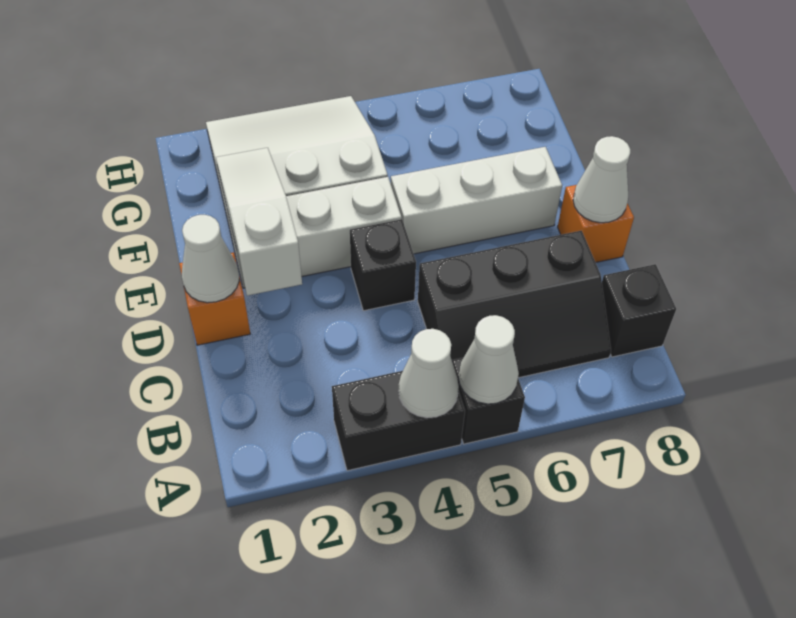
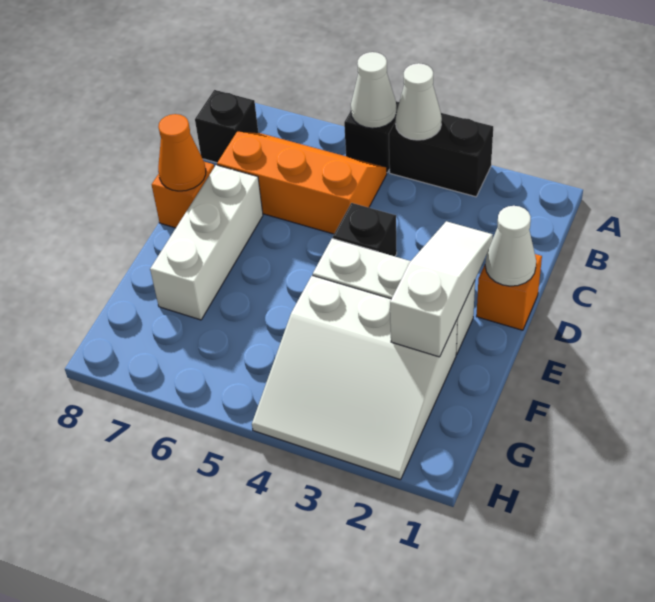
black slope B5:C7 level 1 top C -> orange slope B5:C7 level 1 top C
white slope D2:F2 level 2 top D -> white slope D2:F2 level 2 top F
white cone D8 level 2 -> orange cone D8 level 2
white brick E5:E7 level 1 -> white brick D7:F7 level 1

